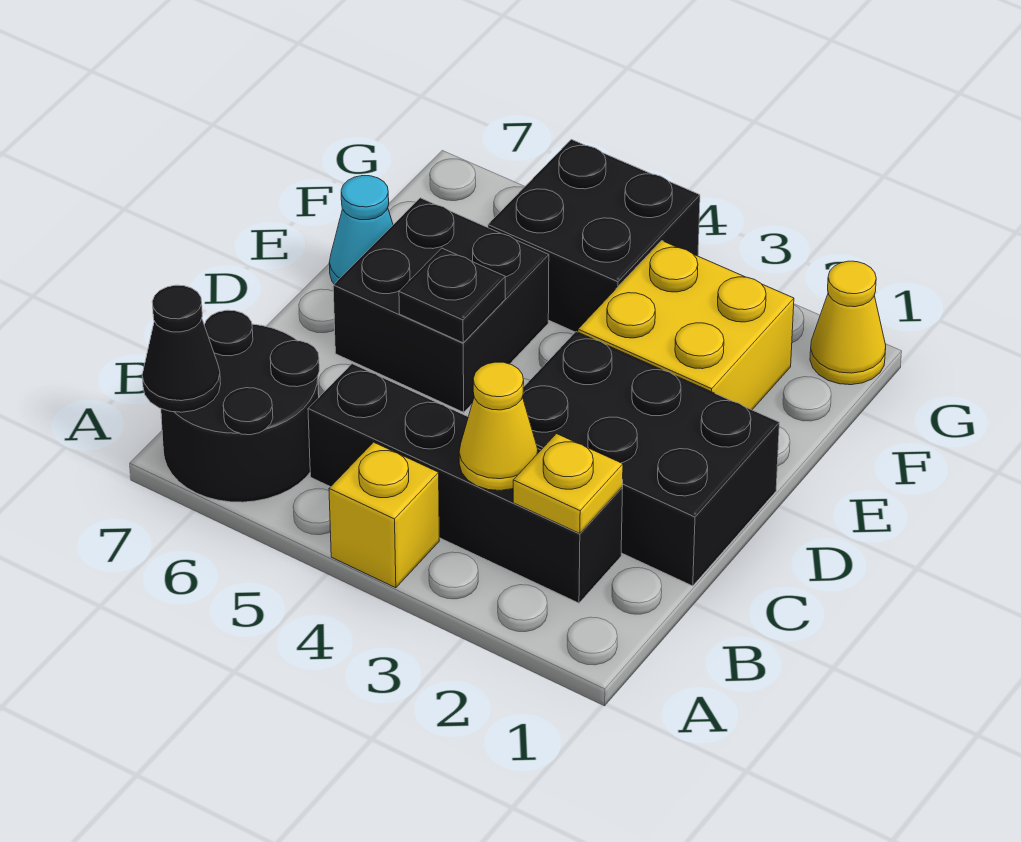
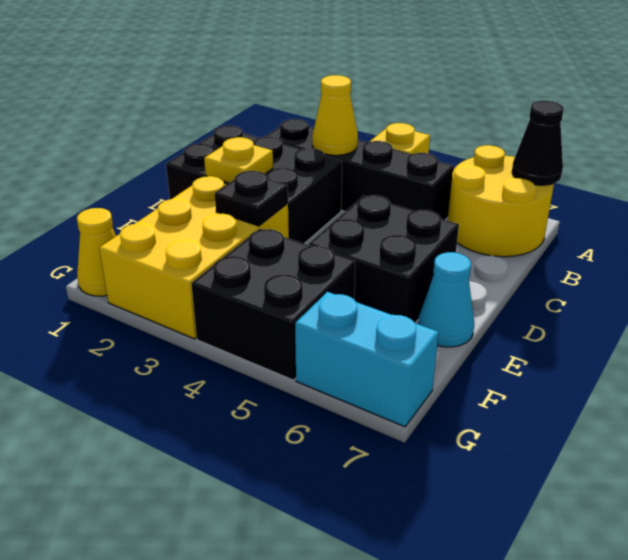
black round brick A6:B7 level 1 -> yellow round brick A6:B7 level 1
yellow plate B2 level 2 -> yellow plate D2 level 2
black plate D5 level 2 -> black plate E3 level 2
yellow brick E2:F3 level 1 -> yellow brick E2:G3 level 1
none -> cyan brick G6:G7 level 1

